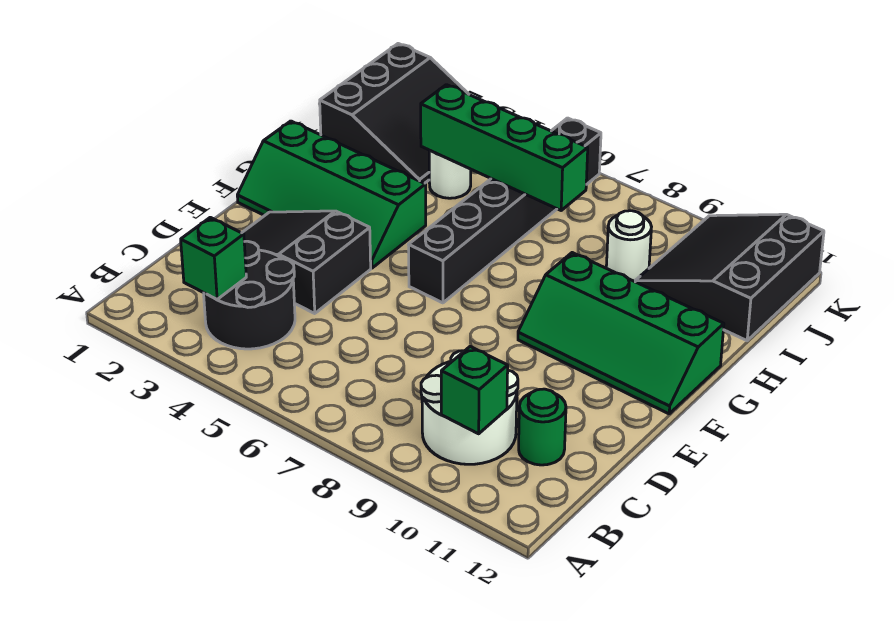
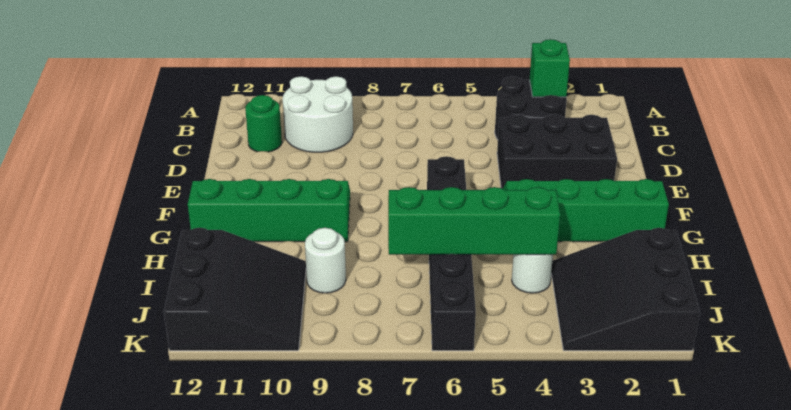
green brick B10 level 2 -> none
black slope D2:E4 level 1 top 4 -> black brick D2:E4 level 1

